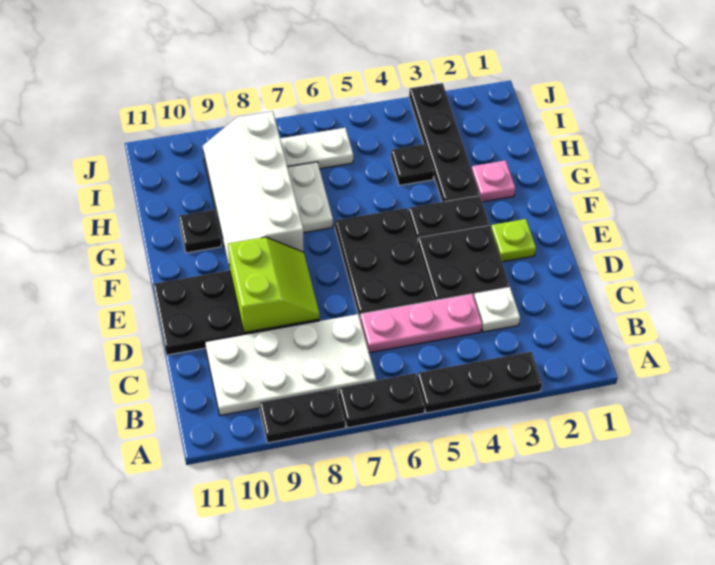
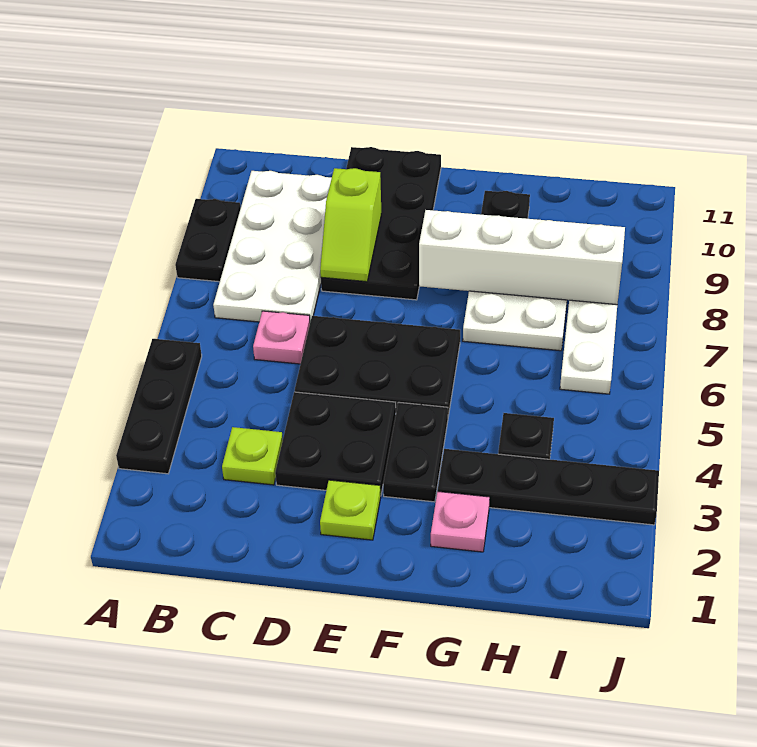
black plate A6:A7 level 1 -> none
white plate C3 level 1 -> lime plate C3 level 1
pink plate C4:C6 level 1 -> pink plate C6 level 1
lime slope D8:E9 level 2 top 9 -> lime slope D8:D9 level 2 top 9

